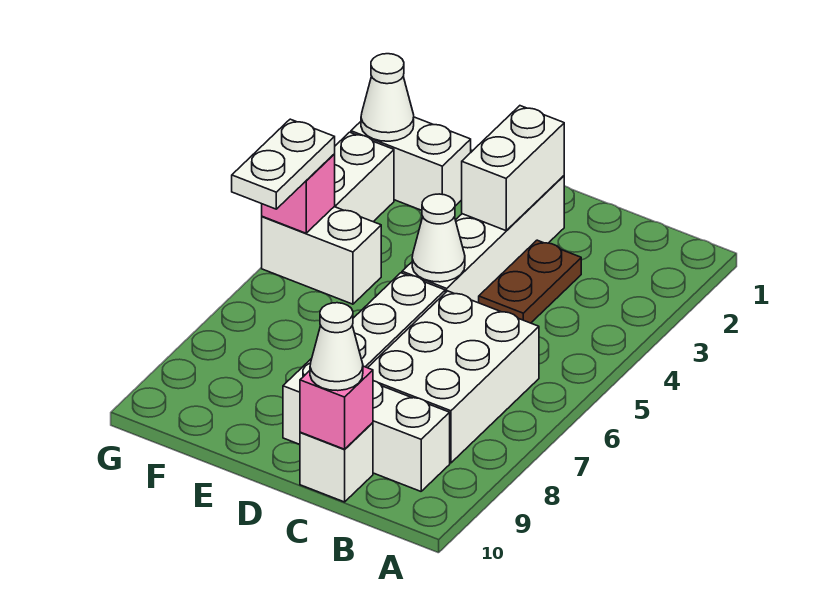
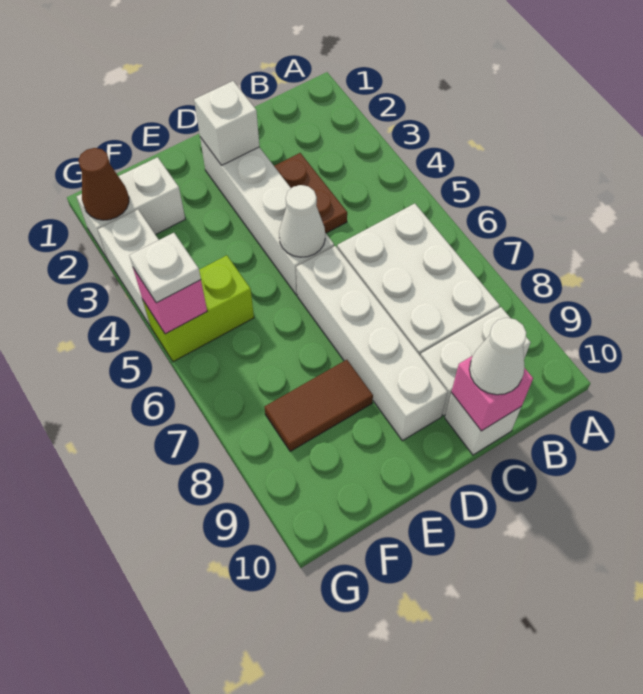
white brick D2:D3 level 2 -> white brick D2 level 2
none -> brown tile E8:F8 level 1
white brick F5:G5 level 1 -> lime brick F5:G5 level 1
white cone G2 level 2 -> brown cone G2 level 2
white plate G5:G6 level 3 -> white plate G5 level 3

